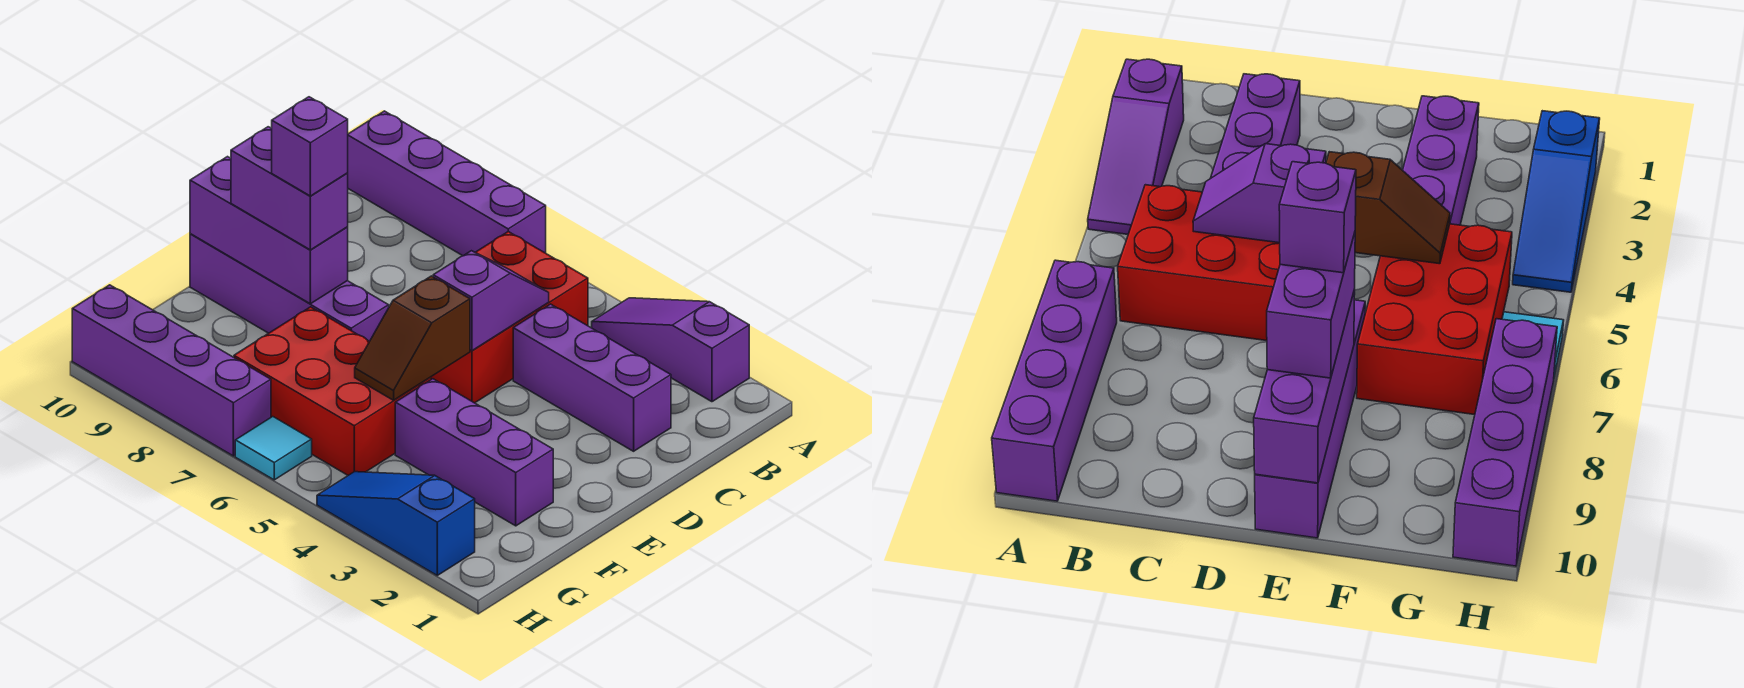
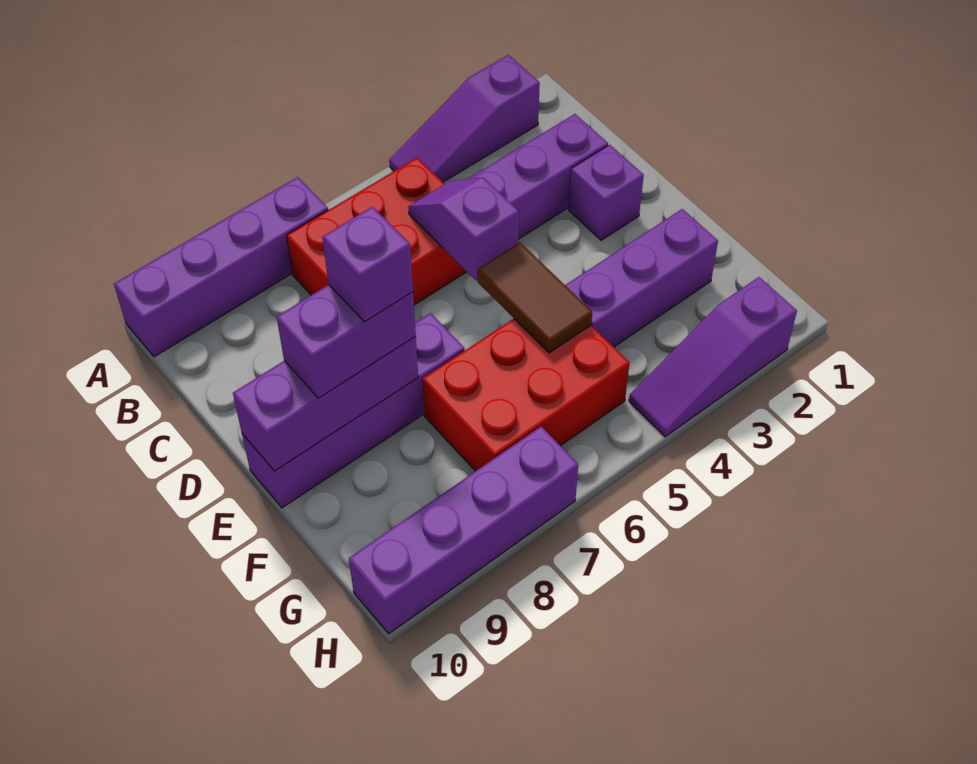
red brick B5:D6 level 1 -> red brick B5:C7 level 1
none -> purple brick D2 level 1
brown slope E5:F5 level 2 top E -> brown tile E5:F5 level 2
blue slope H2:H4 level 1 top 2 -> purple slope H2:H4 level 1 top 2
cyan tile H6 level 1 -> none

